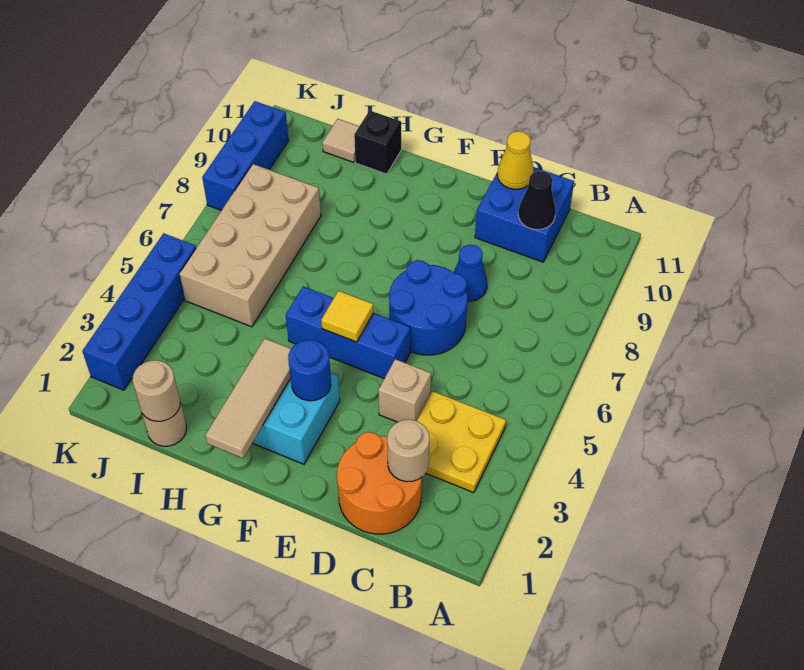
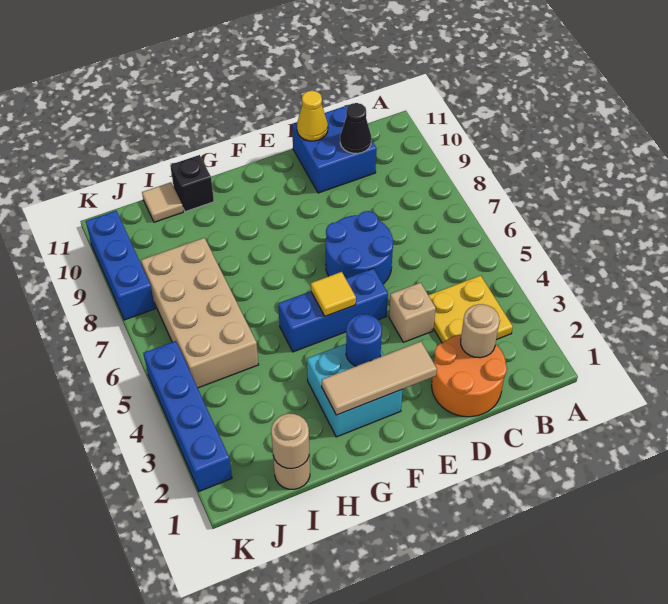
blue cone D8 level 1 -> none
tan tile G1:G3 level 2 -> tan tile E2:G2 level 2

